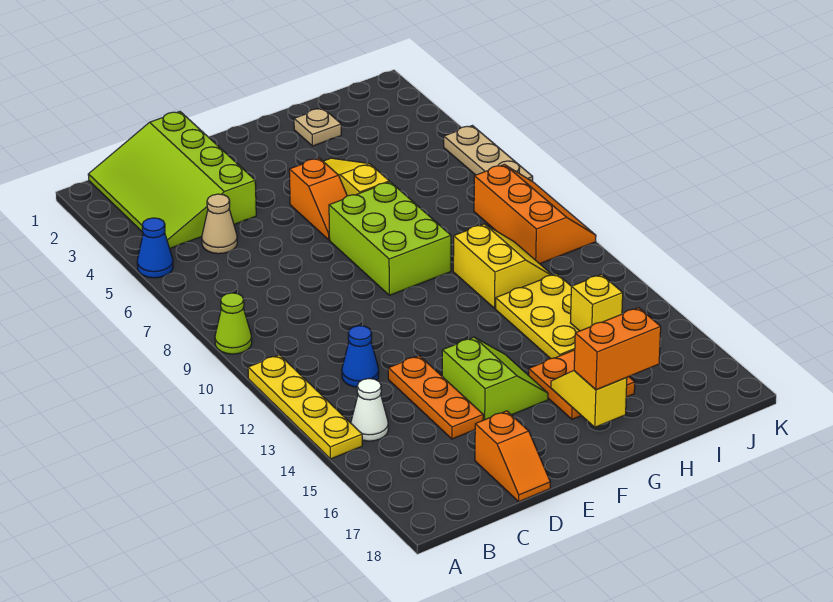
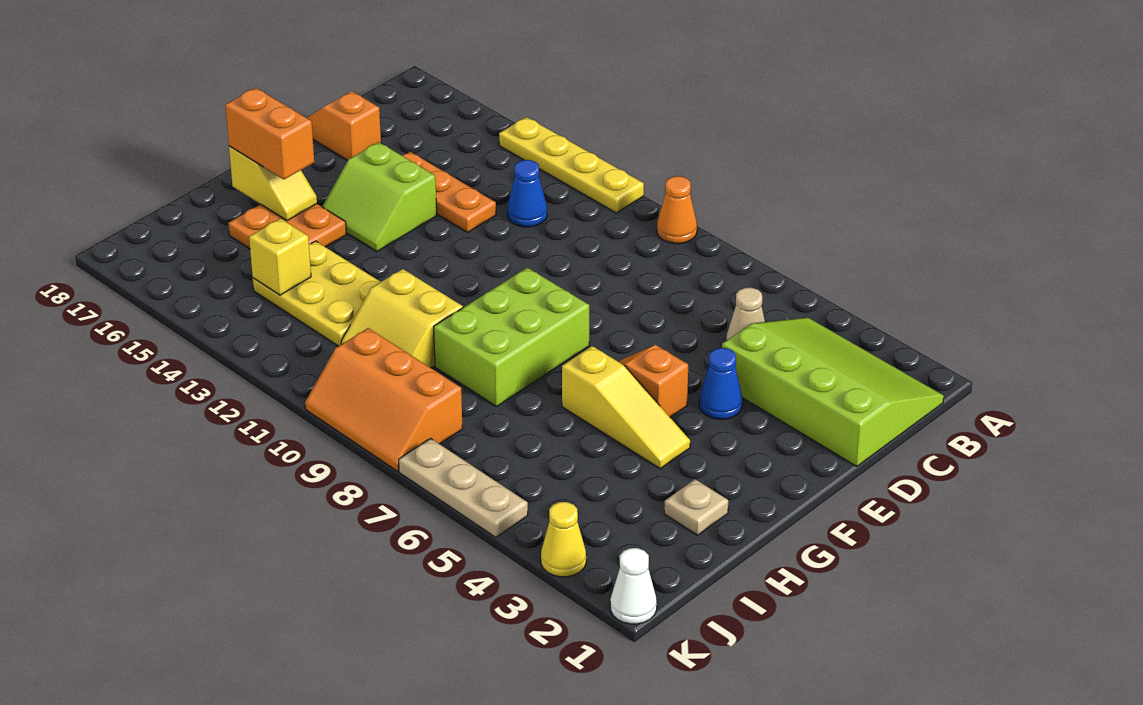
blue cone A5 level 1 -> blue cone E4 level 1
lime cone A9 level 1 -> orange cone A9 level 1
white cone B14 level 1 -> white cone K1 level 1
lime brick F7:G9 level 1 -> lime brick F8:H9 level 1
orange brick G17:H17 level 3 -> orange brick G16:G17 level 3
none -> yellow cone K3 level 1

